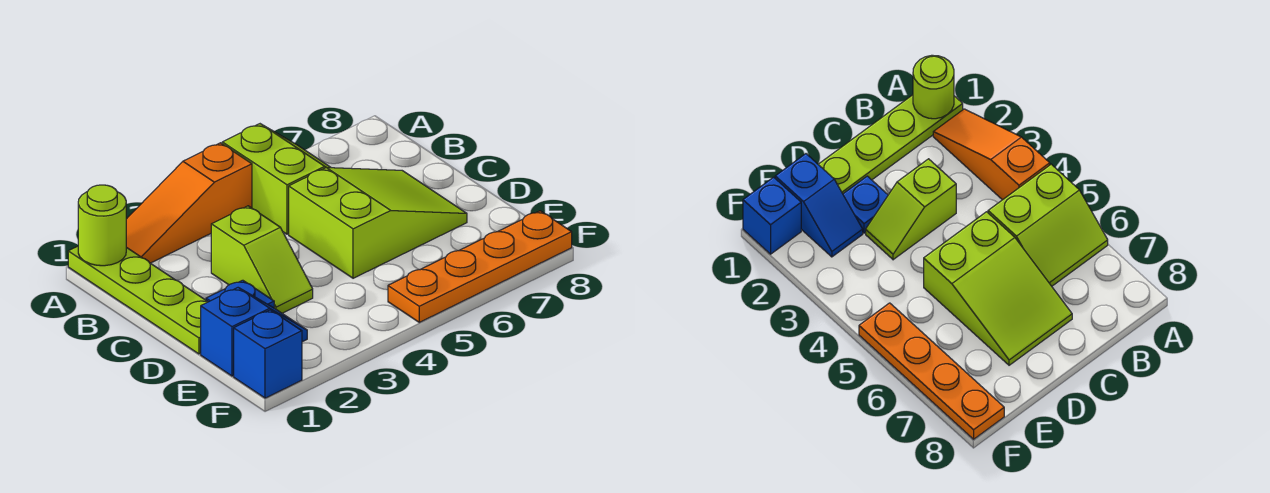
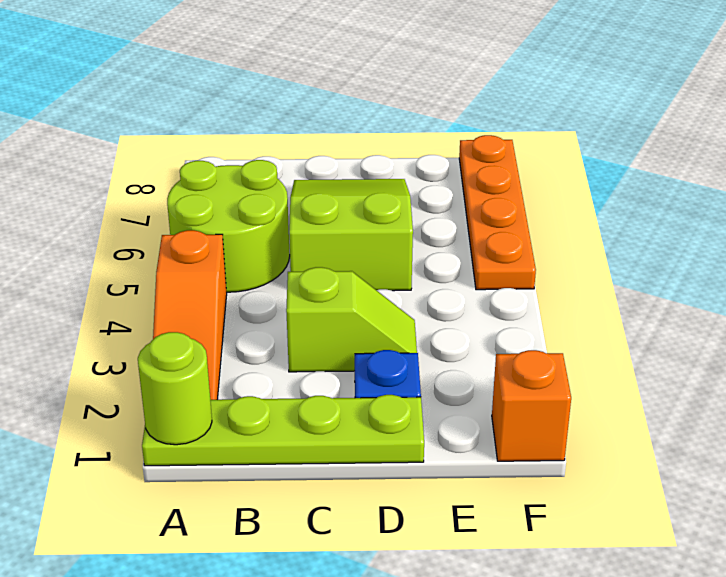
lime slope A5:B6 level 1 top 5 -> lime round brick A5:B6 level 1
blue slope E1:E2 level 1 top 1 -> none
blue brick F1 level 1 -> orange brick F1 level 1

